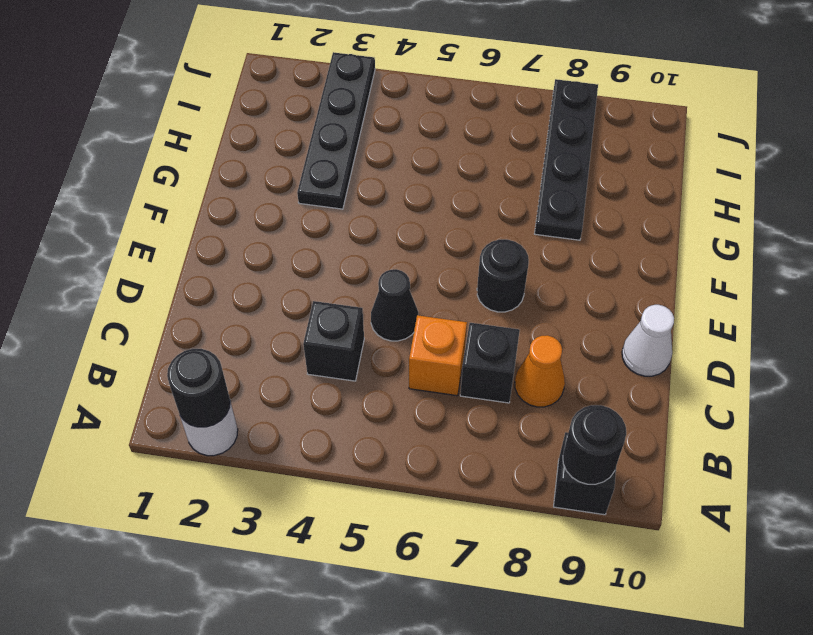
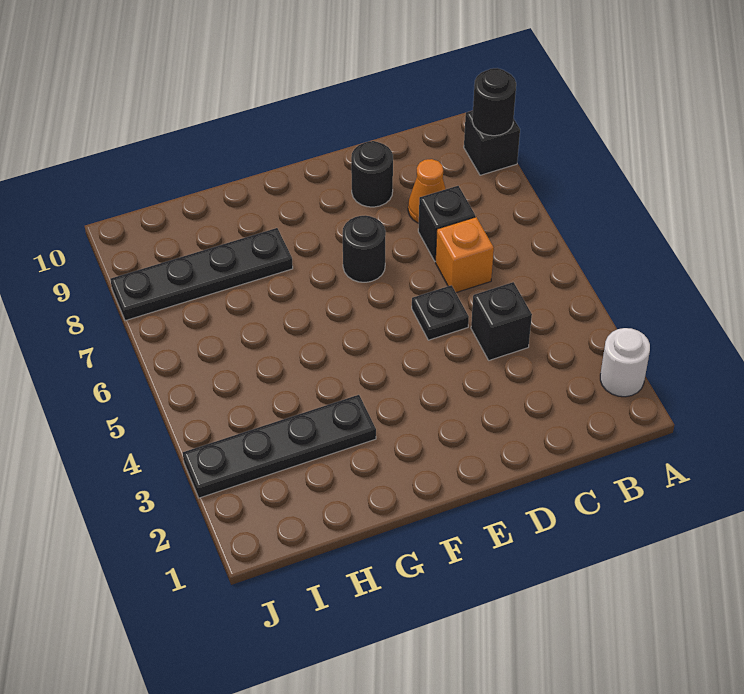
black round brick A2 level 2 -> black round brick D9 level 1
black cone D5 level 1 -> black plate D5 level 1
white cone D10 level 1 -> none

